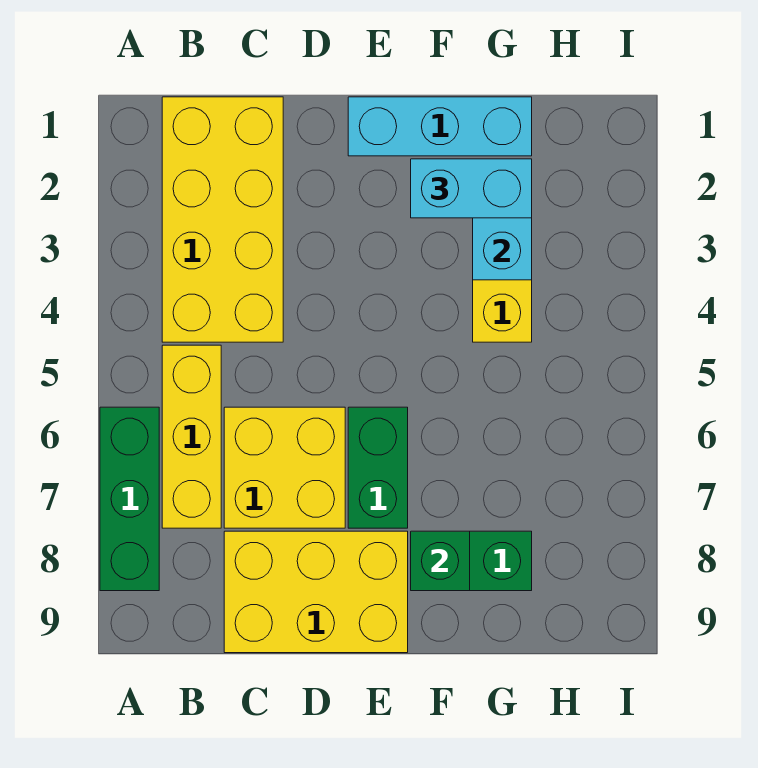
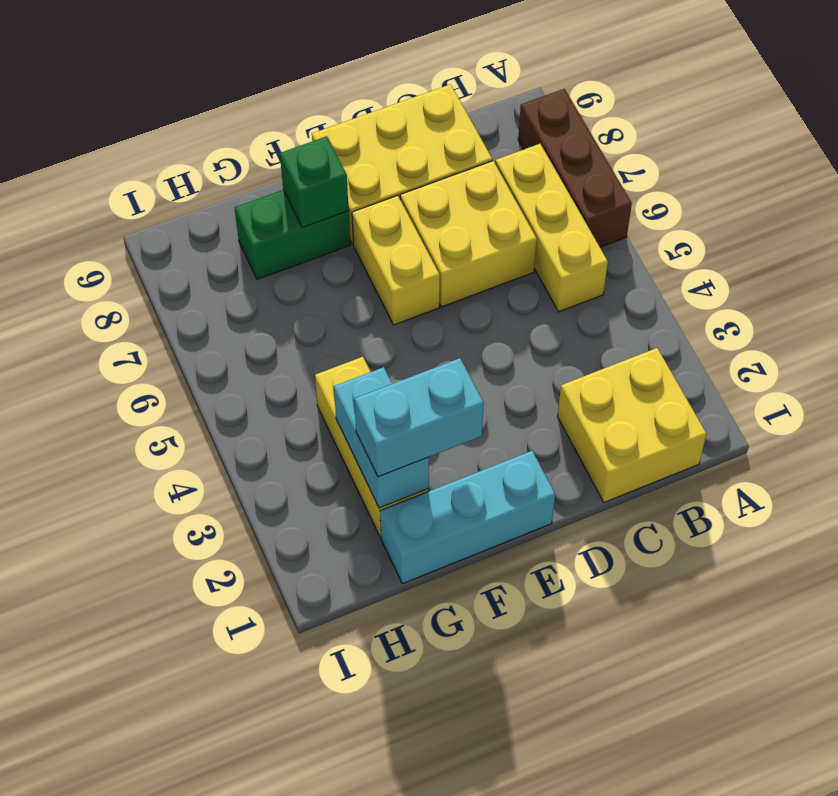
green brick A6:A8 level 1 -> brown brick A6:A8 level 1
yellow brick B1:C4 level 1 -> yellow brick B1:C2 level 1
green brick E6:E7 level 1 -> yellow brick E6:E7 level 1

